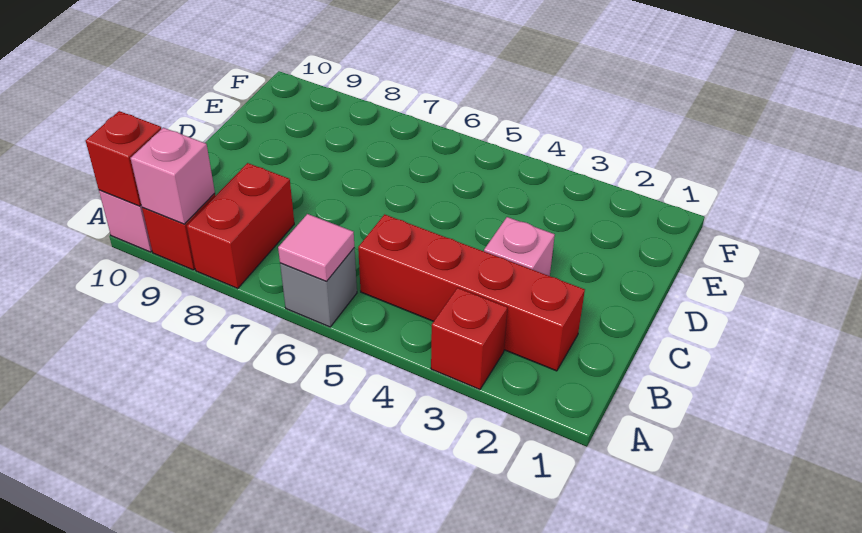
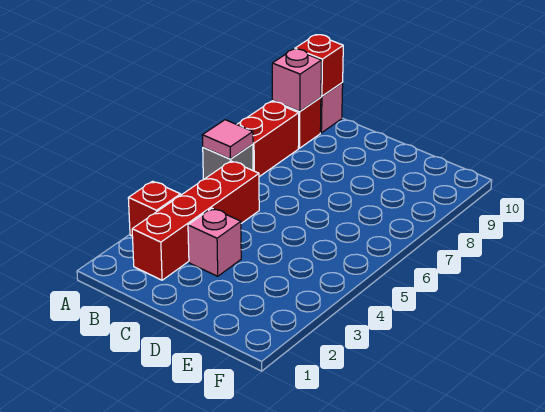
red brick A8:B8 level 1 -> red brick A7:A8 level 1

